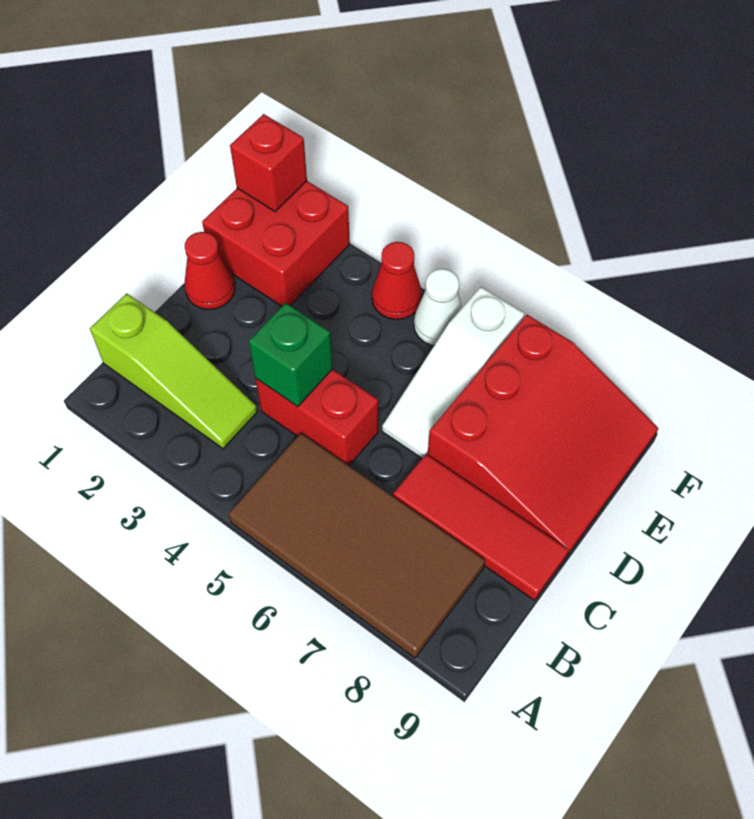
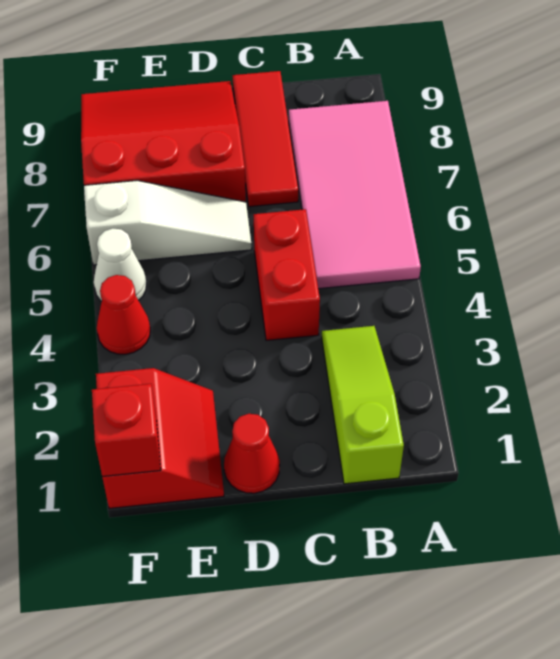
brown tile A5:B8 level 1 -> pink tile A5:B8 level 1
green brick C4 level 2 -> none
red brick E1:F2 level 1 -> red slope E1:F2 level 1 top F

